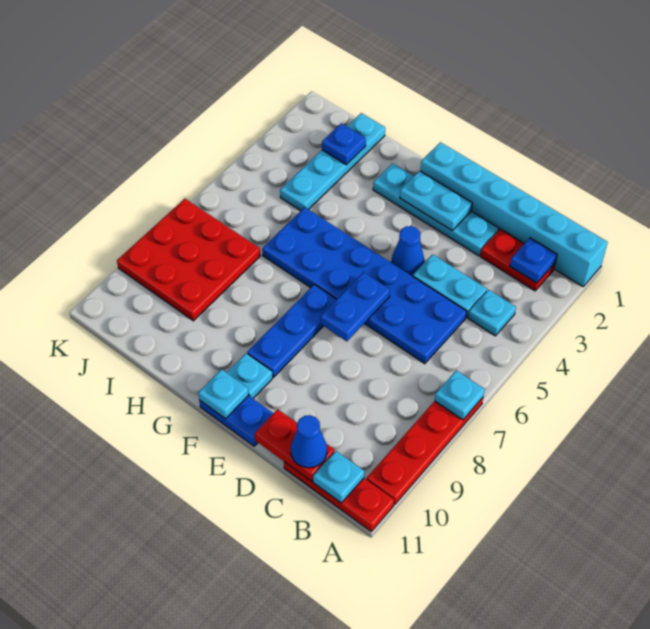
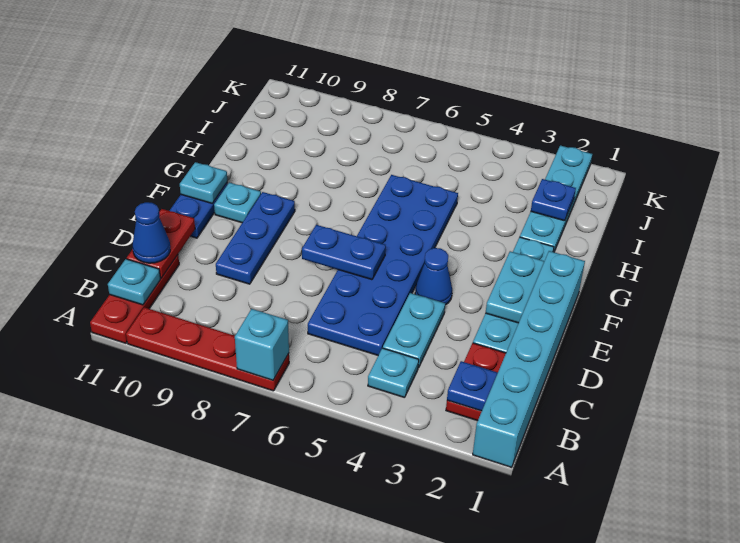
cyan plate A7 level 2 -> cyan brick A7 level 2
blue plate F7:F9 level 1 -> blue plate D9:F9 level 1
cyan plate I1:I4 level 1 -> cyan plate H2:K2 level 1
red plate I7:K9 level 1 -> none

